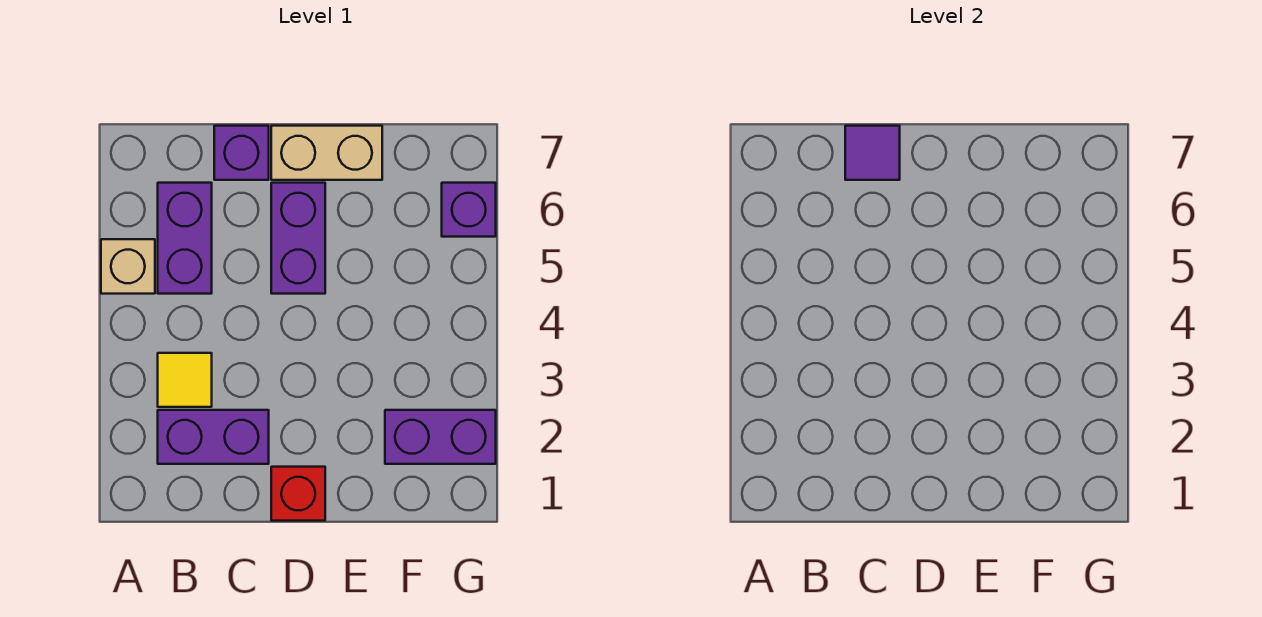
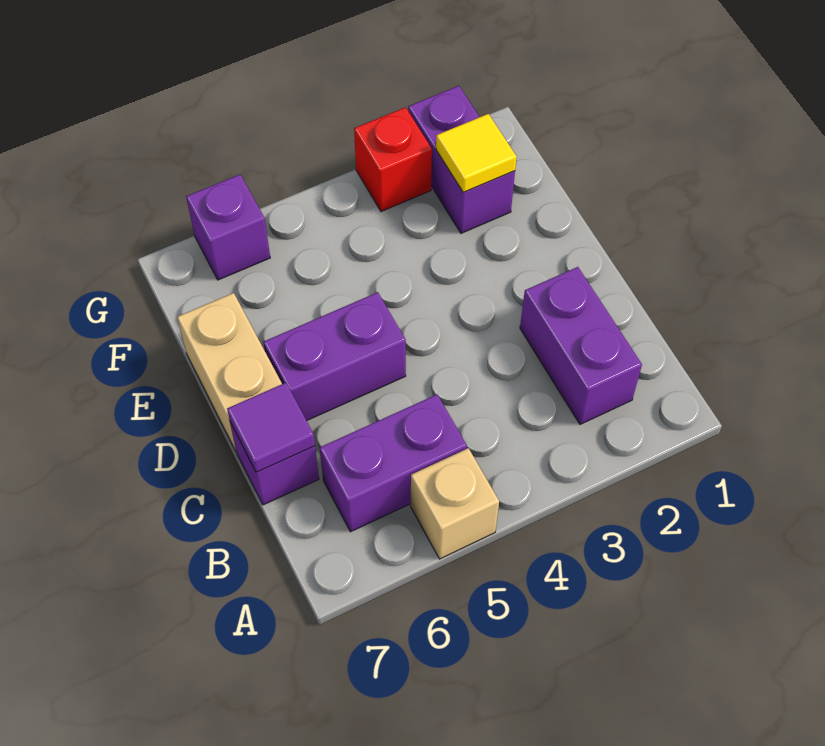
yellow tile B3 level 1 -> yellow tile F2 level 2
red brick D1 level 1 -> red brick G3 level 1

